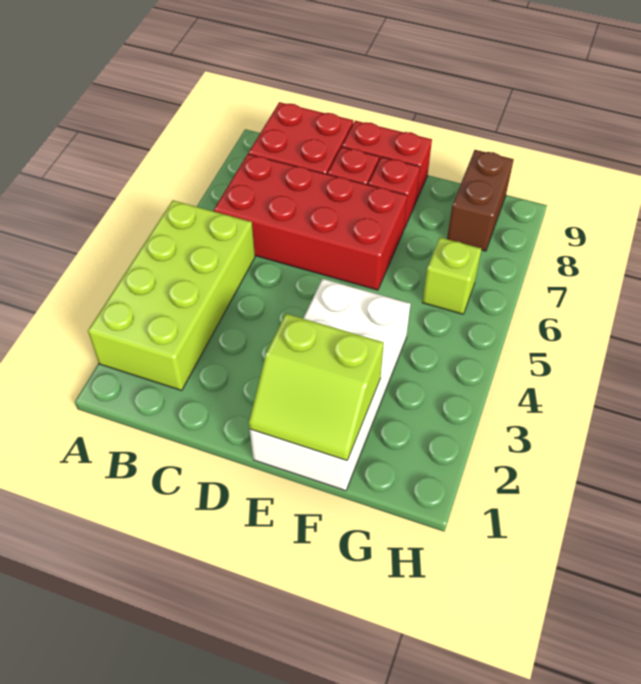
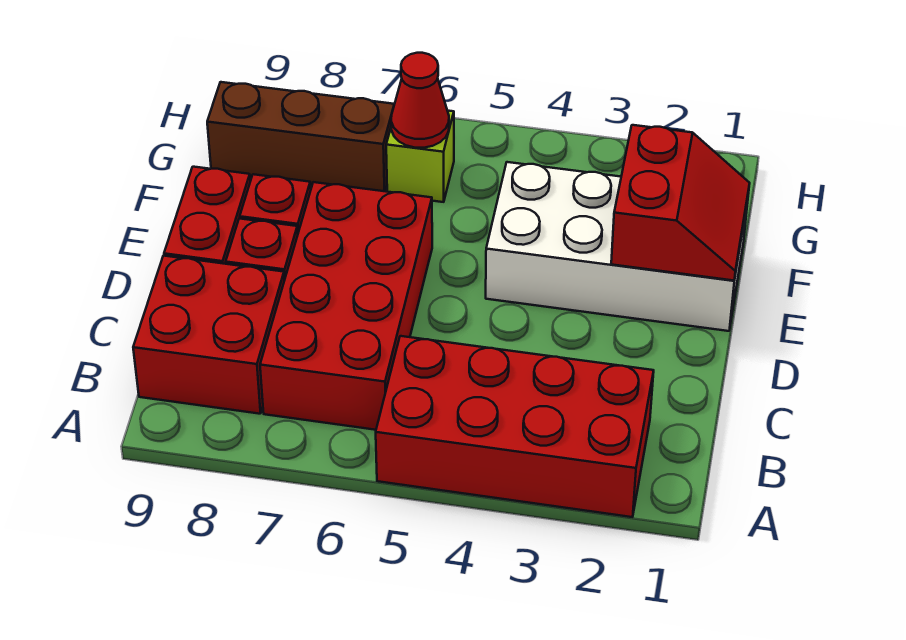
lime brick A2:B5 level 1 -> red brick A2:B5 level 1
lime slope E1:F2 level 2 top 2 -> red slope E1:F2 level 2 top 2
none -> red cone G6 level 2
brown brick G8:G9 level 1 -> brown brick G7:G9 level 1

